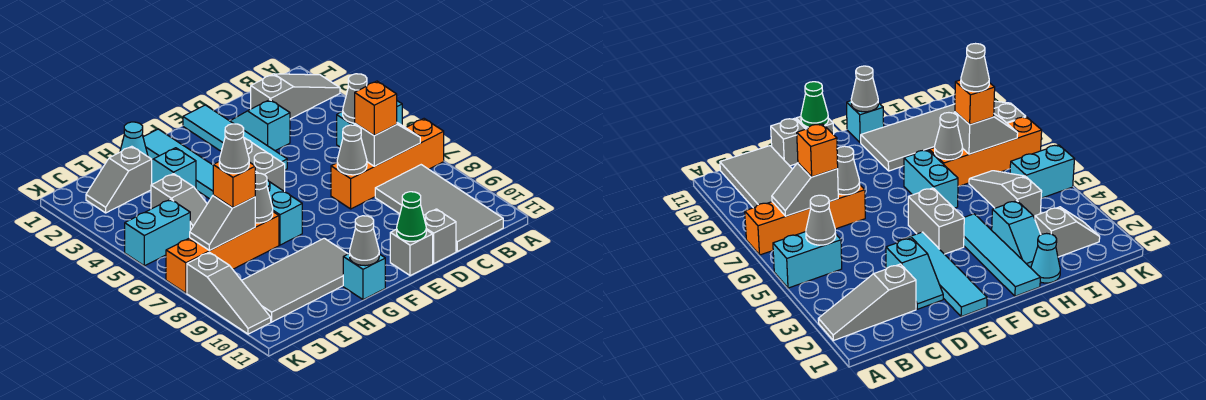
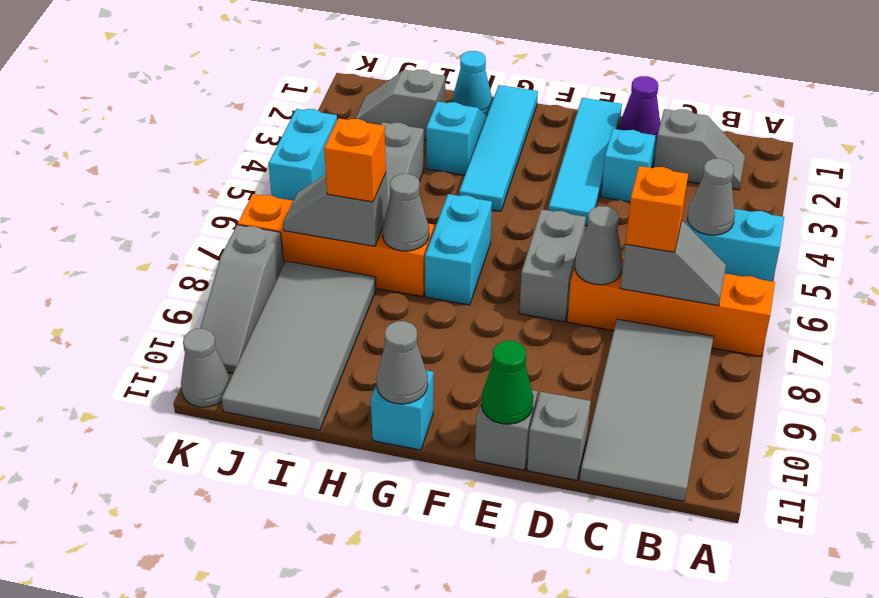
grey slope A2:C2 level 1 top C -> grey slope B2:C2 level 1 top C
none -> purple cone D1 level 1
grey brick F4:F5 level 1 -> grey brick E6:E7 level 1
grey tile G9:J10 level 1 -> grey tile I8:J11 level 1
grey cone I7 level 4 -> grey cone K11 level 1
cyan brick J5:K5 level 1 -> cyan brick K4:K5 level 1

